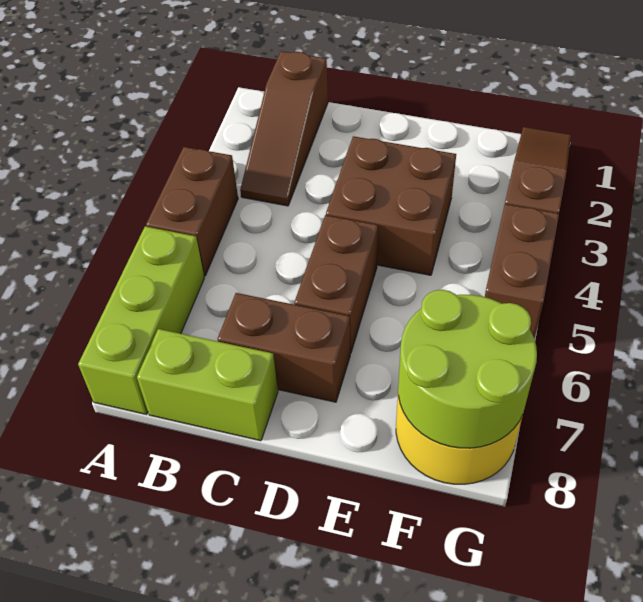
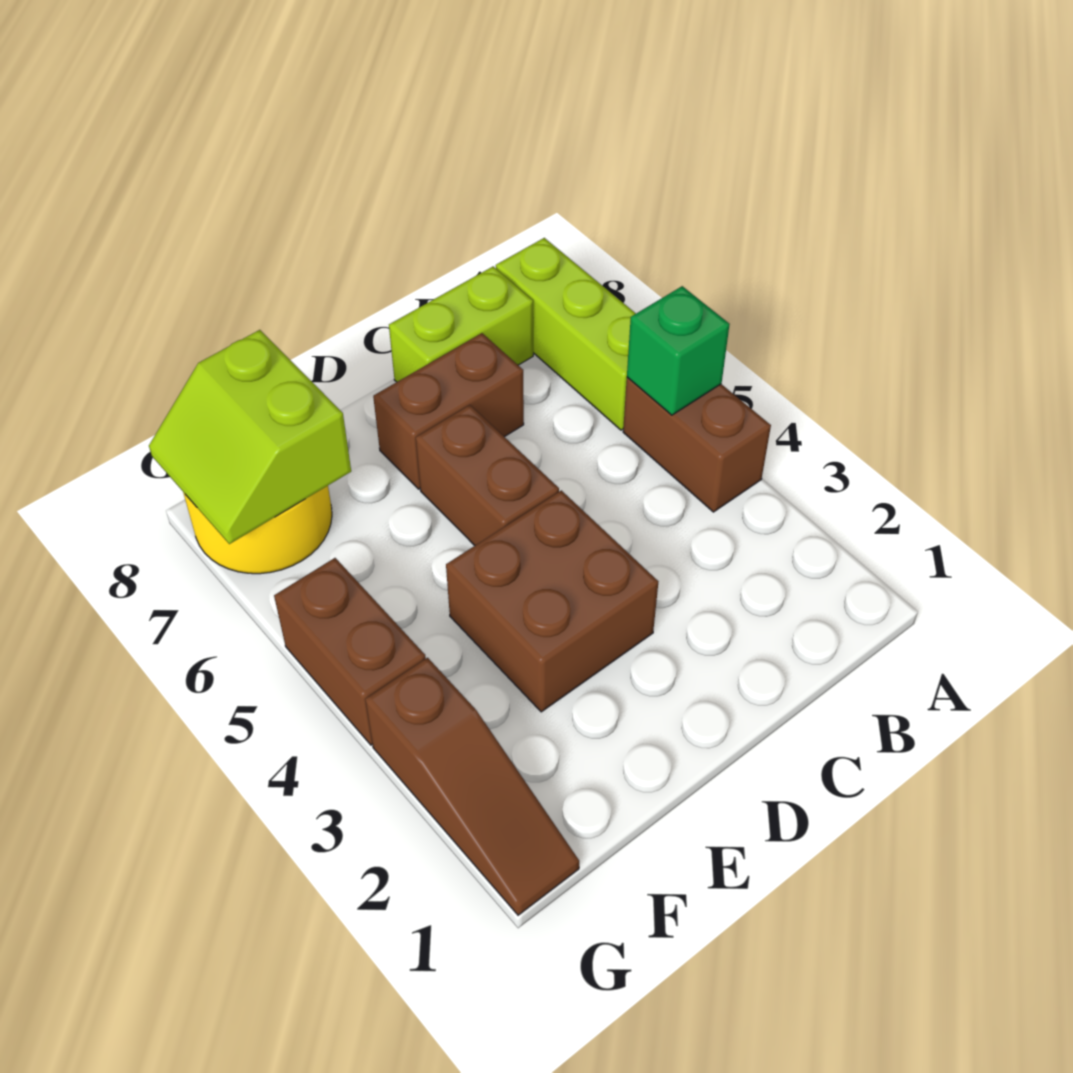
none -> green brick A5 level 2
brown slope B1:B3 level 1 top 1 -> none
lime round brick F7:G8 level 2 -> lime slope F7:G8 level 2 top F

